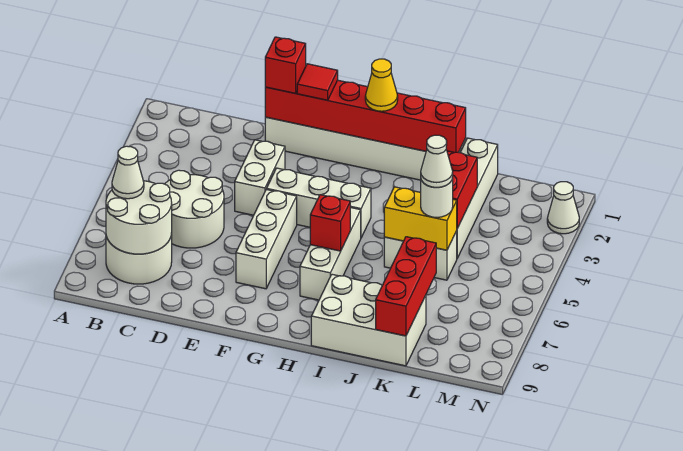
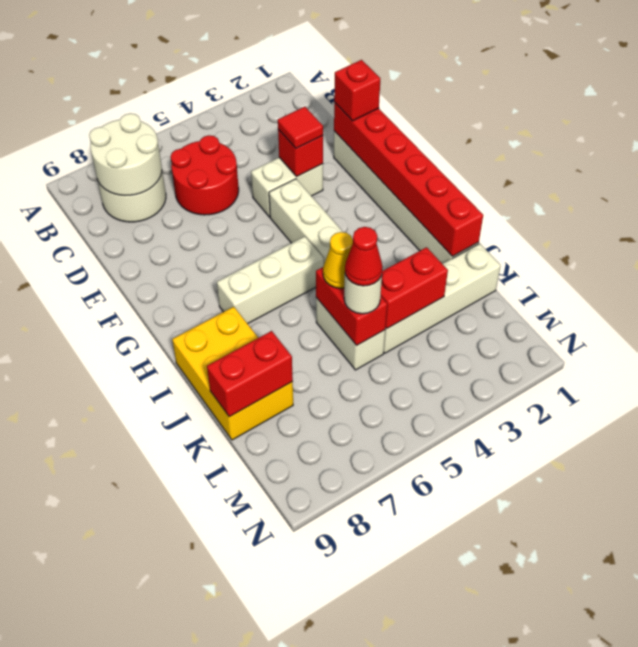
white cone B7 level 3 -> none
white round brick C5:D6 level 1 -> red round brick C5:D6 level 1
red tile F1 level 3 -> red tile E3 level 3
white brick F5:F7 level 1 -> none
yellow cone H1 level 3 -> yellow cone J5 level 3
red brick H6 level 2 -> red brick E3 level 2
white brick I8:K9 level 1 -> yellow brick I8:K9 level 1
yellow brick J5:K5 level 2 -> red brick J5:K5 level 2
white cone K5 level 4 -> red cone K5 level 4
red brick K7:K9 level 2 -> red brick K8:K9 level 2
white cone N2 level 1 -> none

